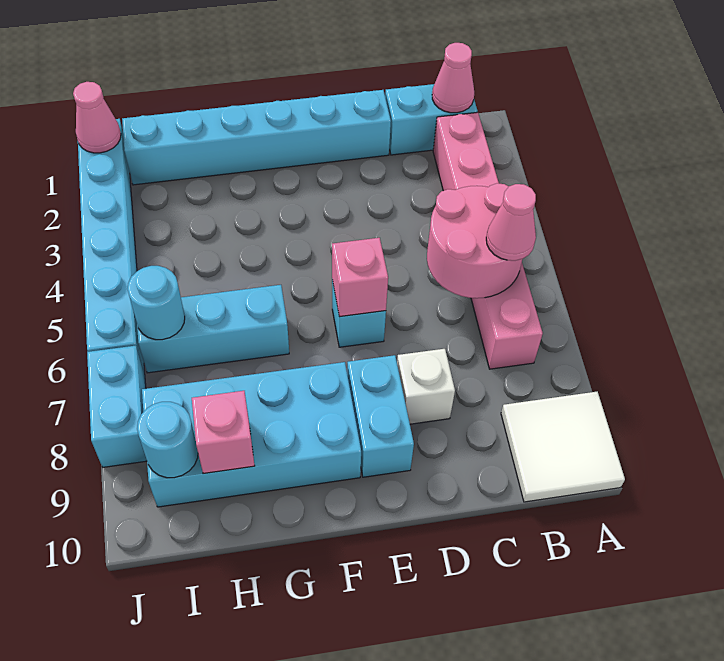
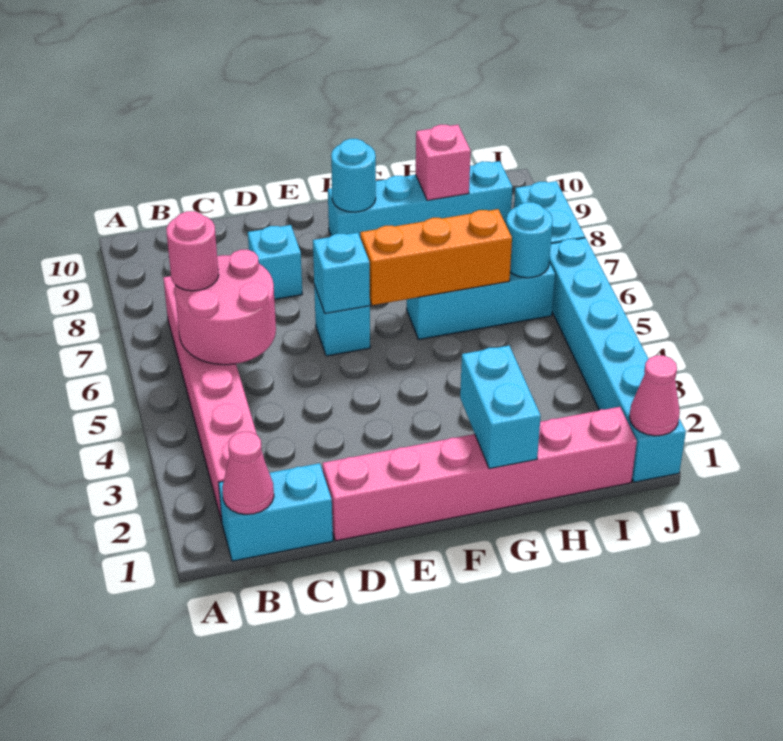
white tile A9:B10 level 1 -> none
pink cone B6 level 3 -> pink round brick B6 level 3
cyan brick D1:I1 level 1 -> pink brick D1:I1 level 1
white brick D8 level 1 -> cyan brick D8 level 1
pink brick E6 level 2 -> cyan brick E6 level 2
cyan brick E8:E9 level 1 -> cyan brick G1:G2 level 2
none -> orange brick F6:H6 level 2
cyan brick F8:I9 level 1 -> cyan brick F9:I9 level 1
cyan round brick I9 level 2 -> cyan round brick F9 level 2

